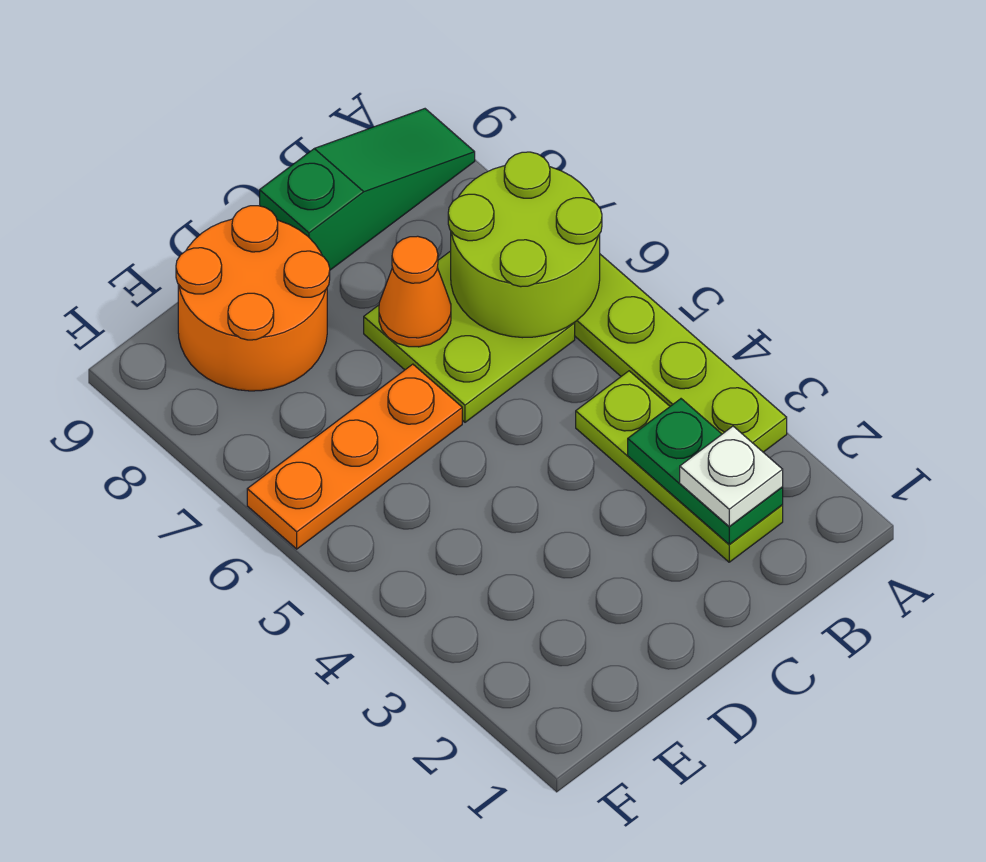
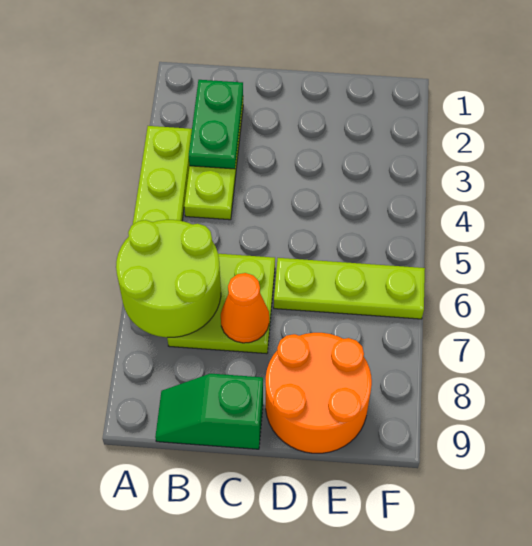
green slope A9:C9 level 1 top C -> green slope B9:C9 level 1 top C
white plate B2 level 3 -> none
orange plate D6:F6 level 1 -> lime plate D6:F6 level 1

